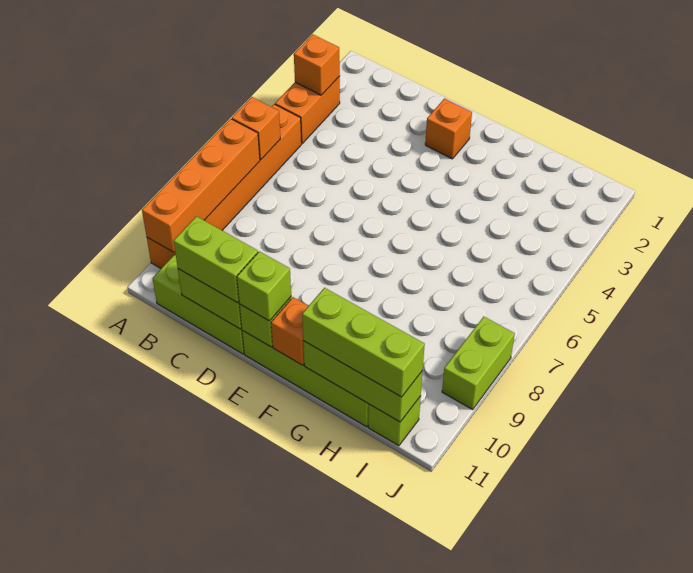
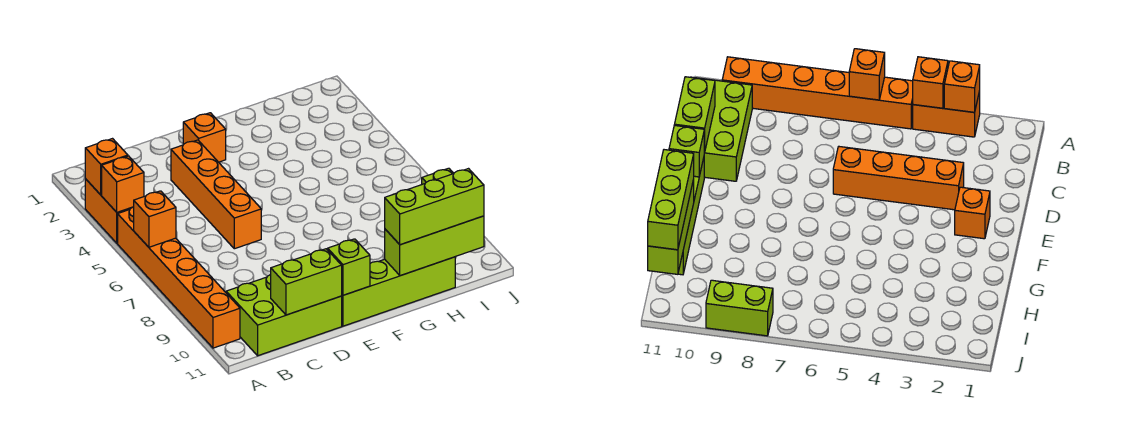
orange brick A7:A10 level 2 -> orange brick D3:D6 level 1
lime brick C11:D11 level 3 -> none
lime brick E11 level 3 -> none
orange brick F11 level 2 -> orange brick A4 level 2
lime brick I11 level 1 -> none

